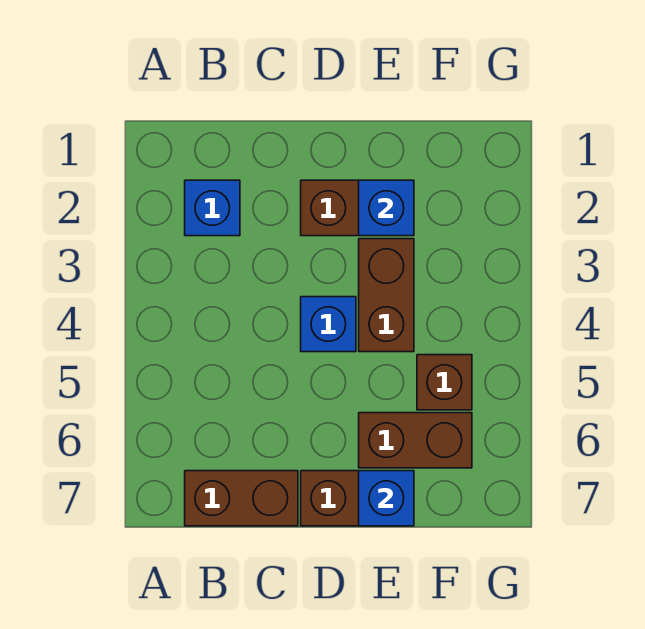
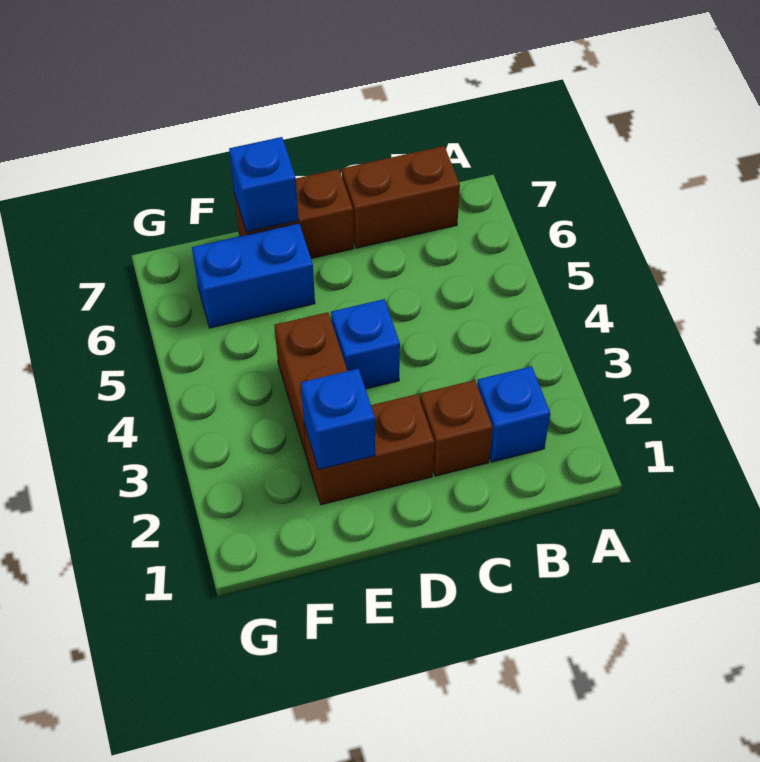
brown brick E6:F6 level 1 -> blue brick E6:F6 level 1
brown brick F5 level 1 -> brown brick C2 level 1

